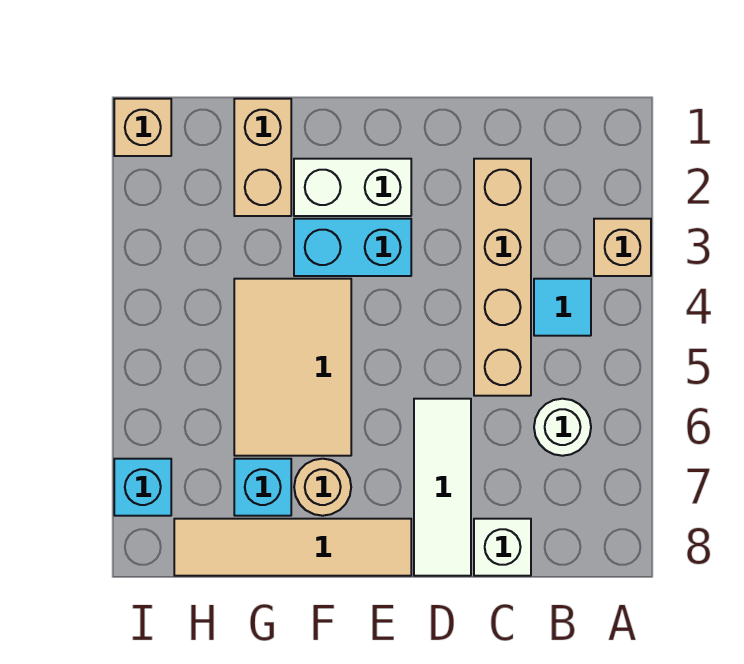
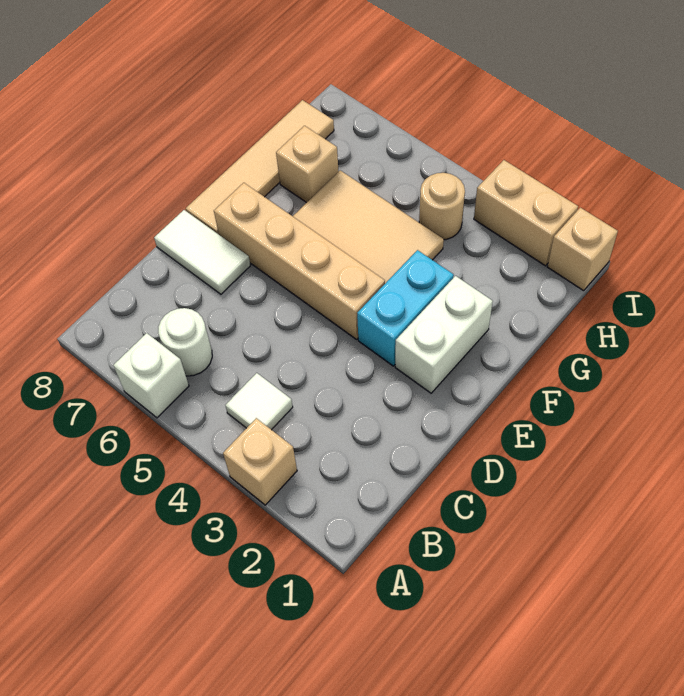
cyan tile B4 level 1 -> white tile B4 level 1
tan brick C2:C5 level 1 -> tan brick E4:E7 level 1
white brick C8 level 1 -> white brick A6 level 1
white tile D6:D8 level 1 -> white tile D7:D8 level 1
tan round brick F7 level 1 -> tan round brick H4 level 1
tan brick G1:G2 level 1 -> tan brick I2:I3 level 1
cyan brick G7 level 1 -> tan brick G7 level 1
cyan brick I7 level 1 -> none

